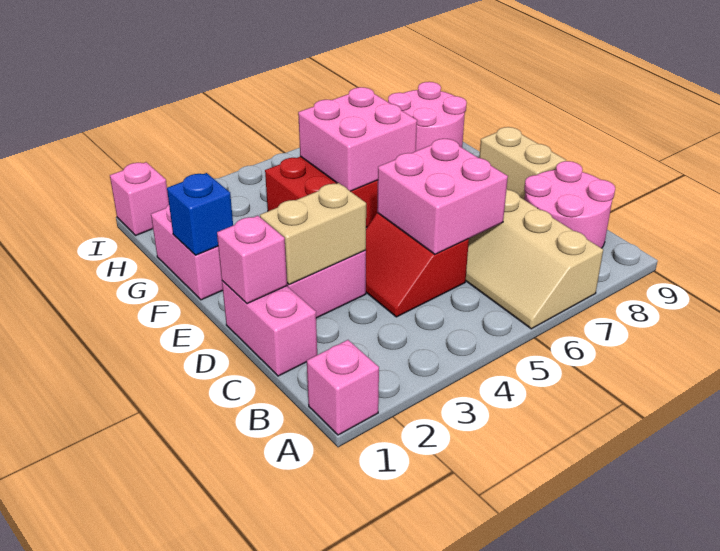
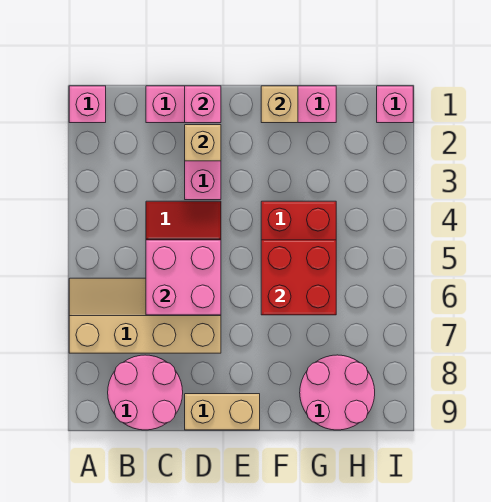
tan brick D2:D3 level 2 -> tan brick D2 level 2
blue brick F1 level 2 -> tan brick F1 level 2
pink brick F5:G6 level 2 -> red brick F5:G6 level 2

